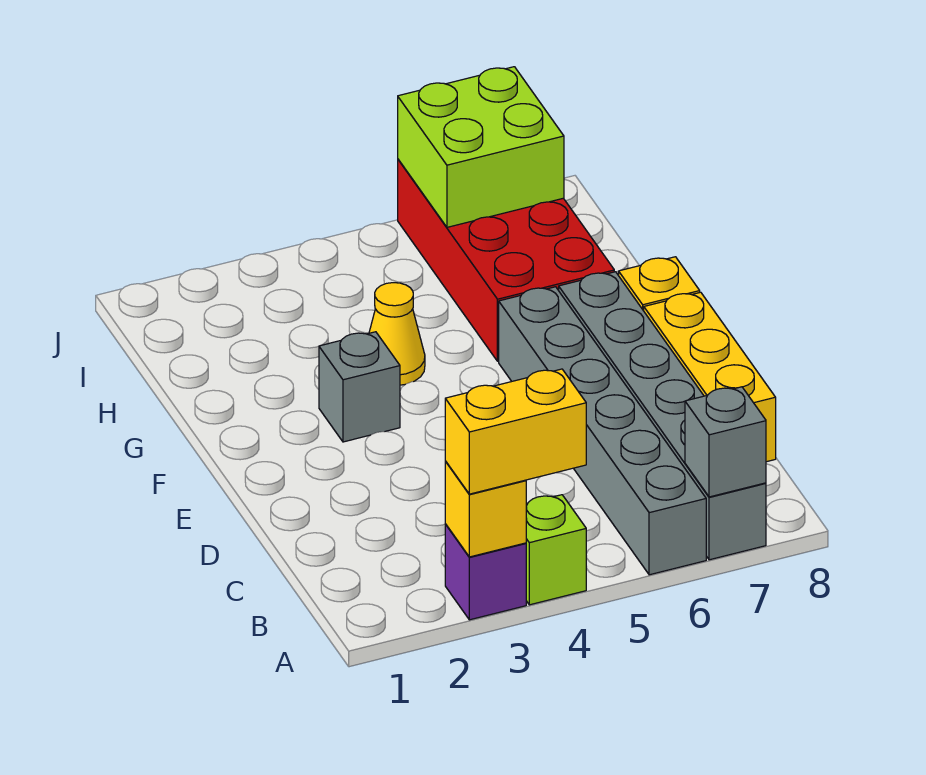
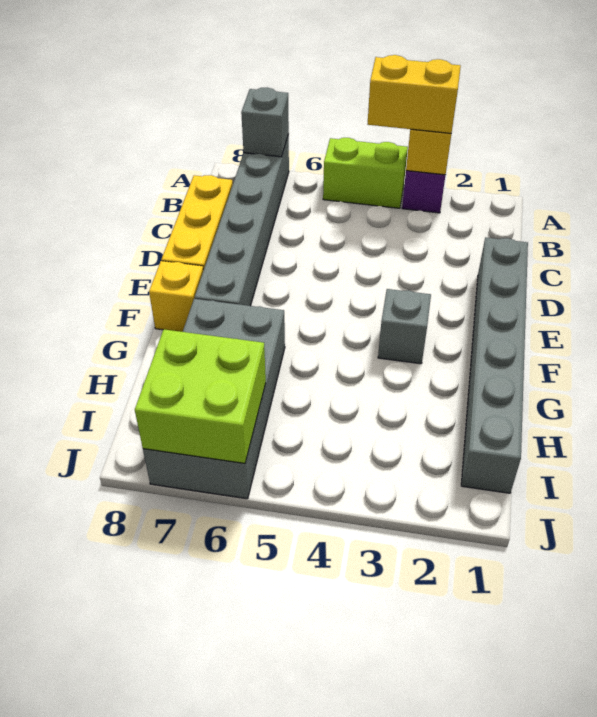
lime brick A4 level 1 -> lime brick A4:A5 level 1
grey brick A6:F6 level 1 -> grey brick D1:I1 level 1
yellow cone G4 level 1 -> none
red brick G6:J7 level 1 -> grey brick G6:J7 level 1

